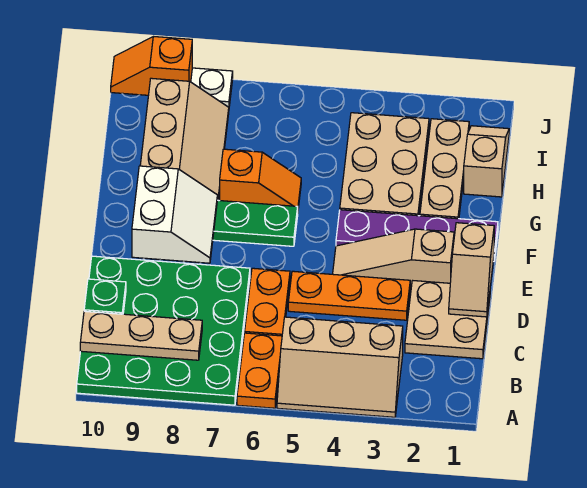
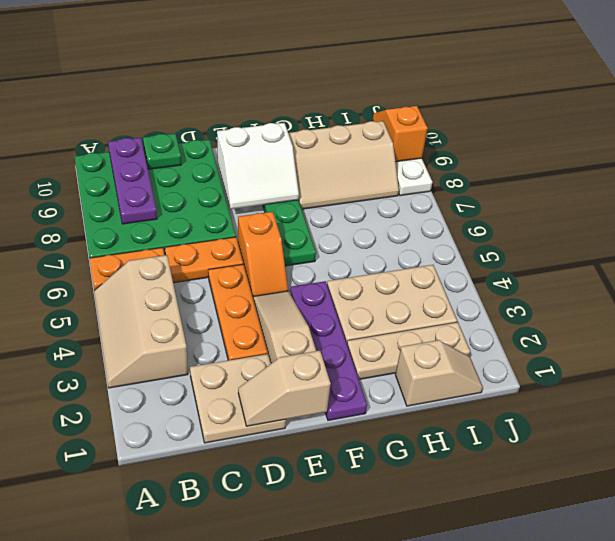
tan plate B8:B10 level 2 -> purple plate B8:B10 level 2
orange slope G6:G7 level 1 top 7 -> orange slope E5:E6 level 1 top 6

